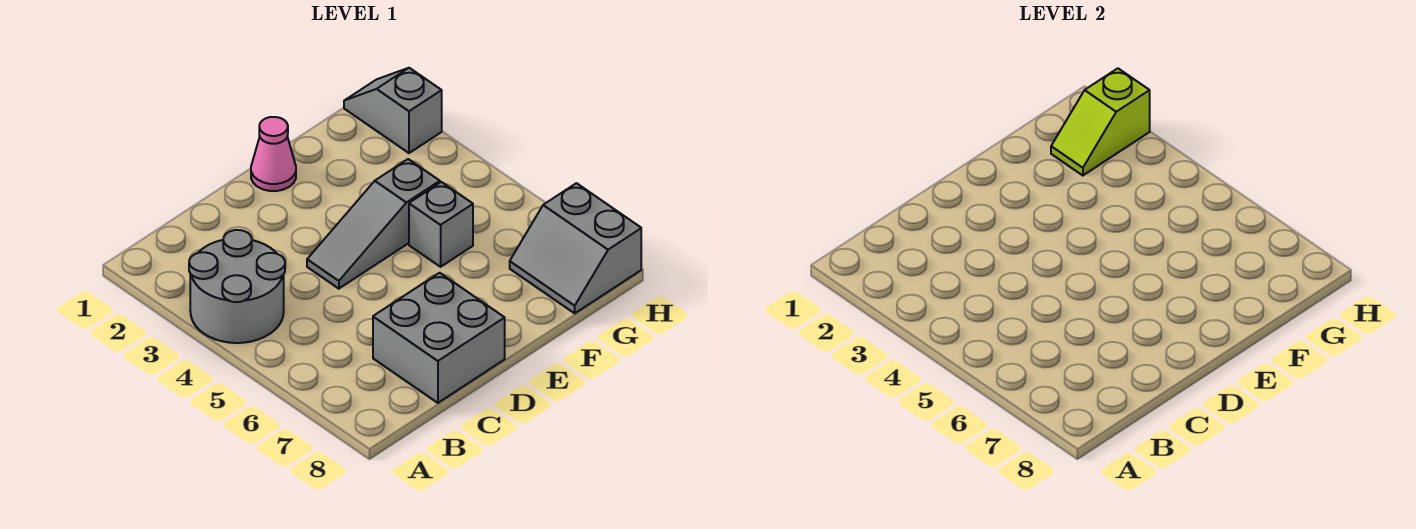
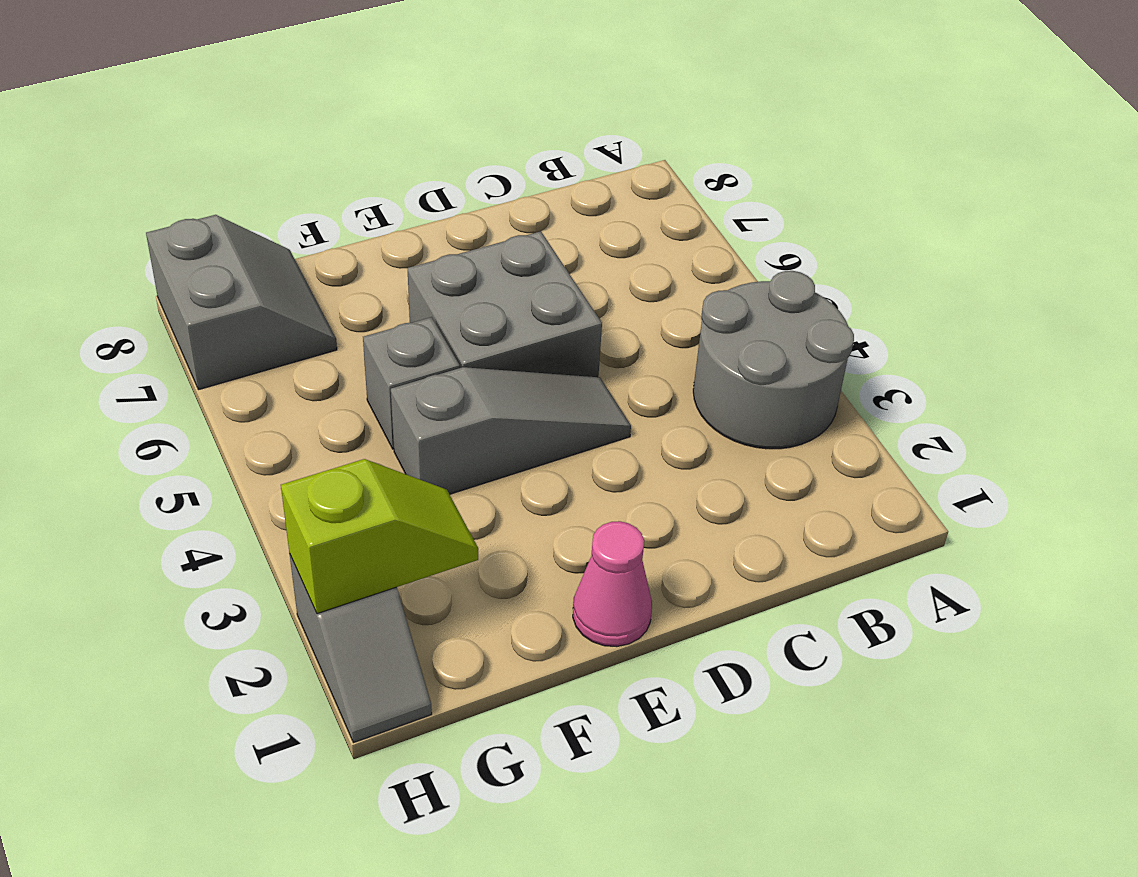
grey brick C7:D8 level 1 -> grey brick D5:E6 level 1

